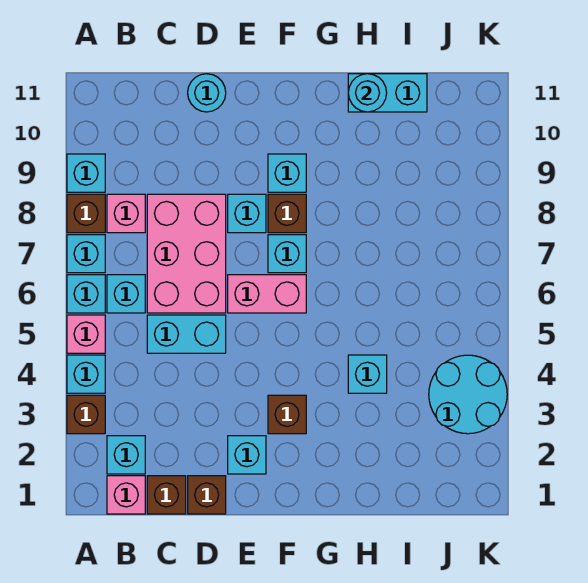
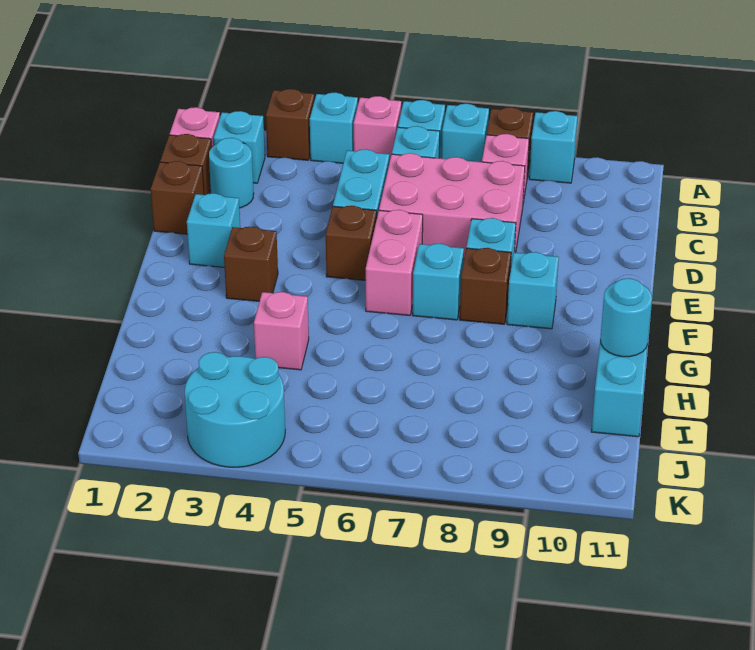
cyan round brick D11 level 1 -> cyan round brick C2 level 1
none -> brown brick E5 level 1
cyan brick H4 level 1 -> pink brick H4 level 1

